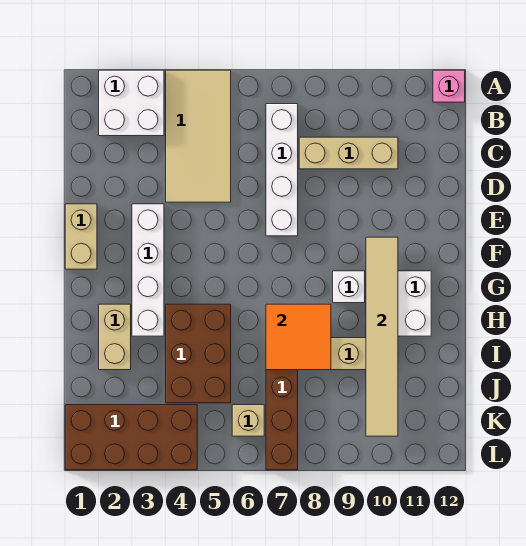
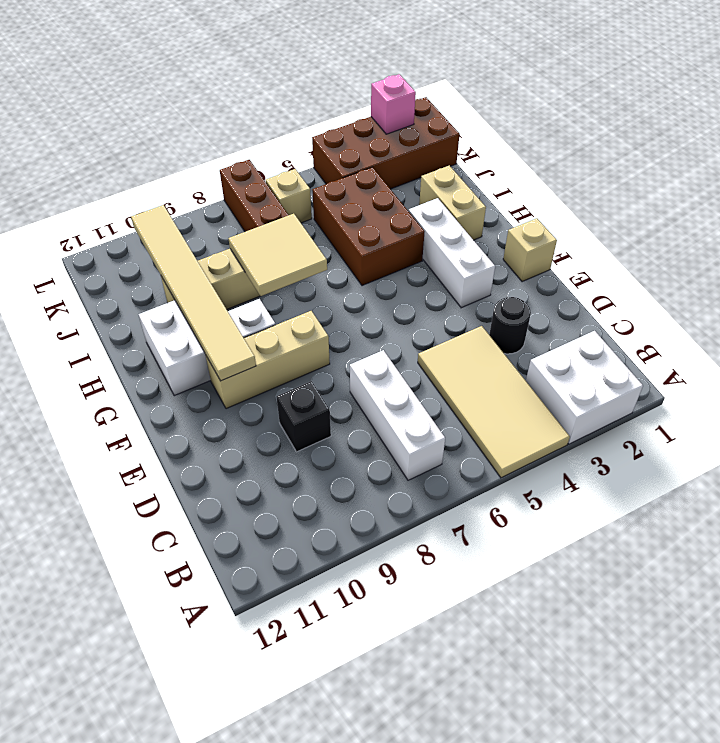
pink brick A12 level 1 -> pink brick L2 level 2
white brick B7:E7 level 1 -> white brick B7:D7 level 1
tan brick C8:C10 level 1 -> tan brick F8:F10 level 1
none -> black round brick D3 level 1
none -> black brick D9 level 1
tan brick E1:F1 level 1 -> tan brick F1 level 1
white brick E3:H3 level 1 -> white brick F3:H3 level 1
orange tile H7:I8 level 2 -> tan tile H7:I8 level 2

